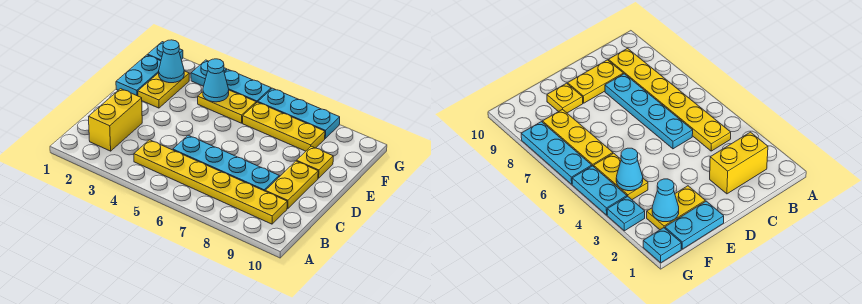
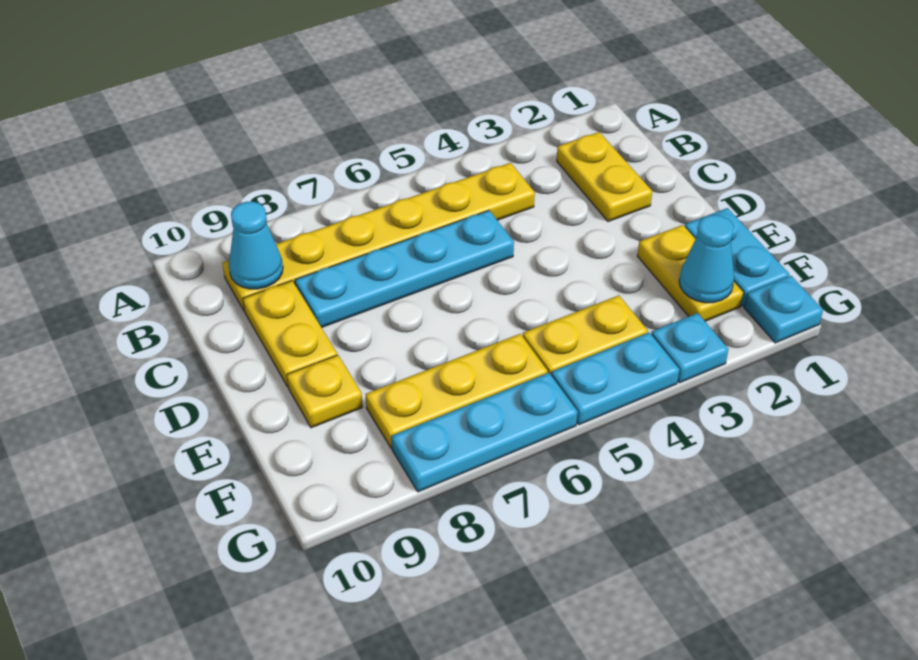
yellow brick B2:C2 level 1 -> yellow plate B2:C2 level 1
cyan cone F4 level 2 -> cyan cone B9 level 2

